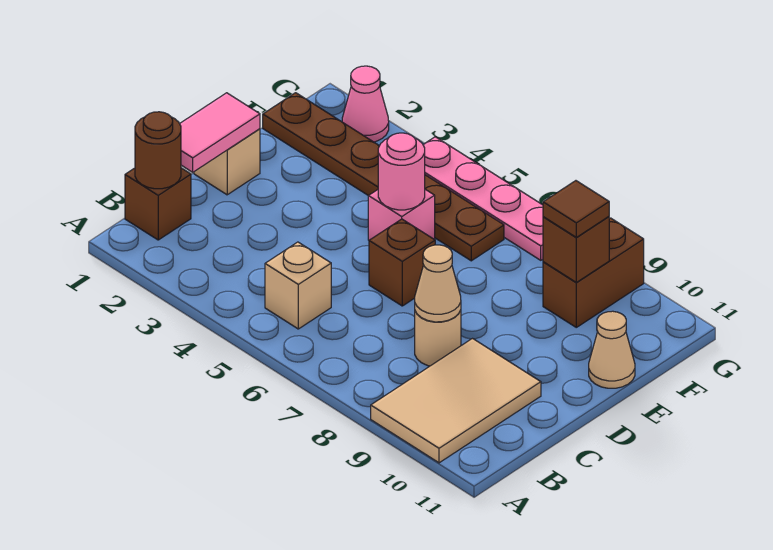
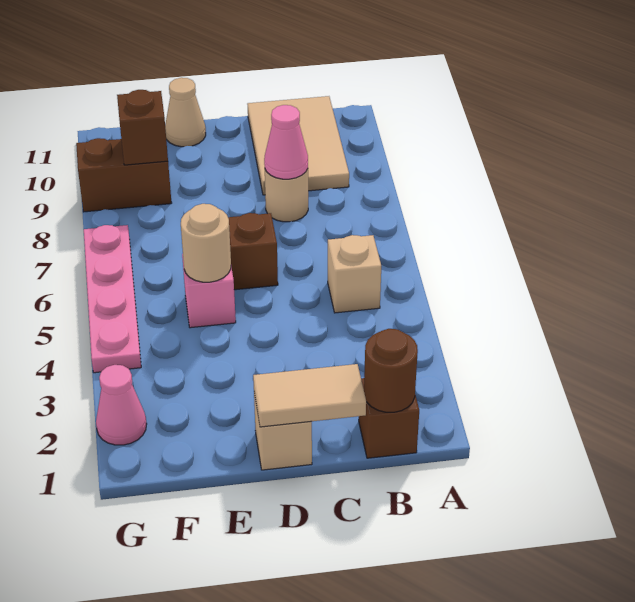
tan tile A9:C10 level 1 -> tan tile B9:C11 level 1
pink tile C1:D1 level 2 -> tan tile C1:D1 level 2
tan cone C8 level 2 -> pink cone C8 level 2
pink round brick E5 level 2 -> tan round brick E5 level 2
brown plate F1:F6 level 1 -> none
brown tile F9 level 3 -> none

